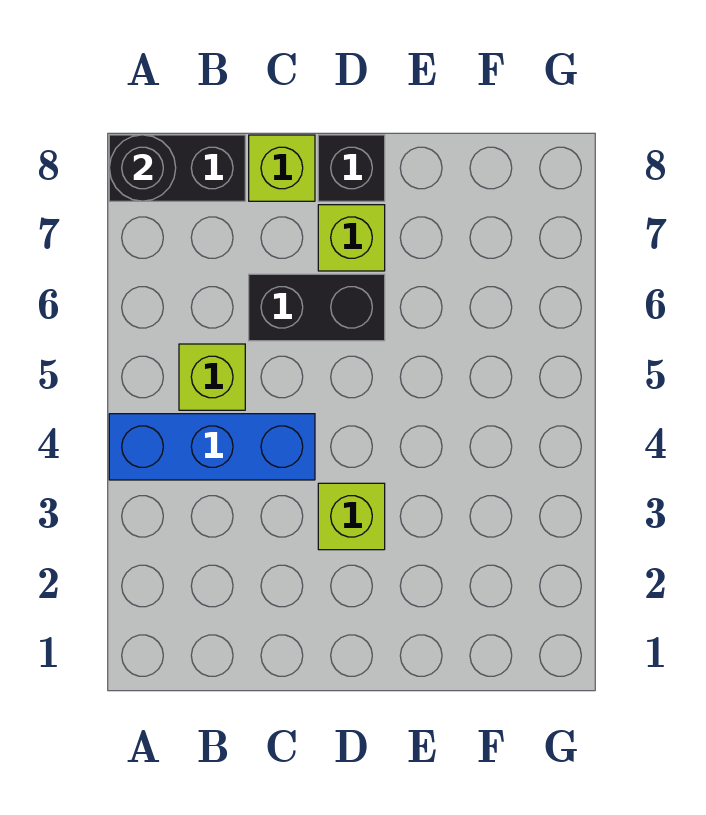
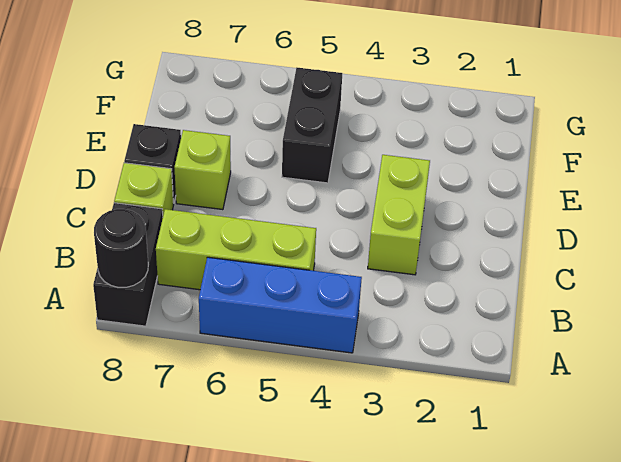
blue brick A4:C4 level 1 -> blue brick A4:A6 level 1
lime brick B5 level 1 -> lime brick B5:B7 level 1
black brick C6:D6 level 1 -> black brick E5:F5 level 1
lime brick D3 level 1 -> lime brick C3:D3 level 1

